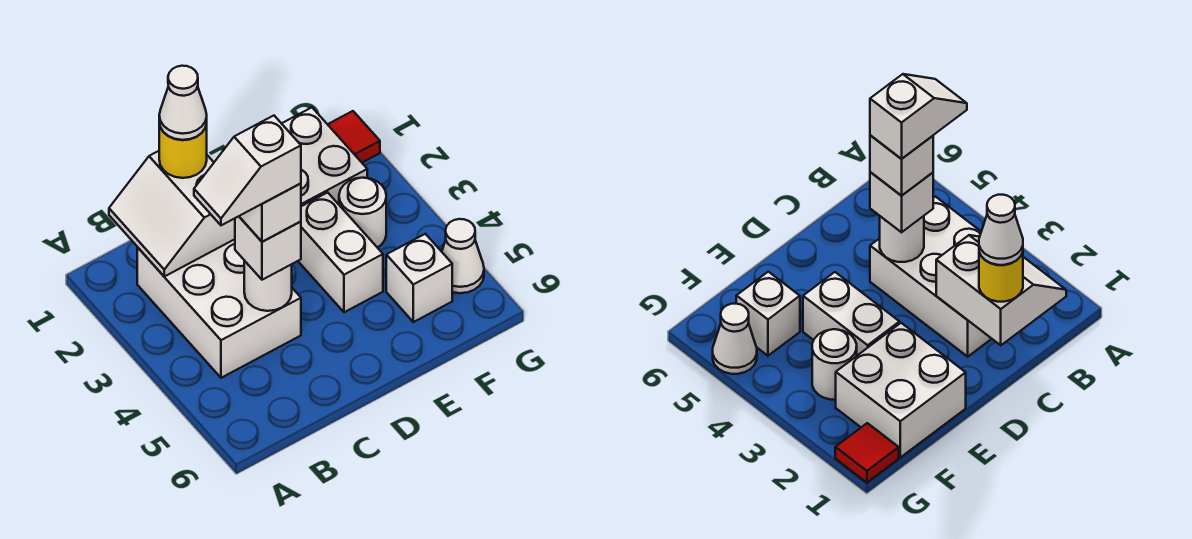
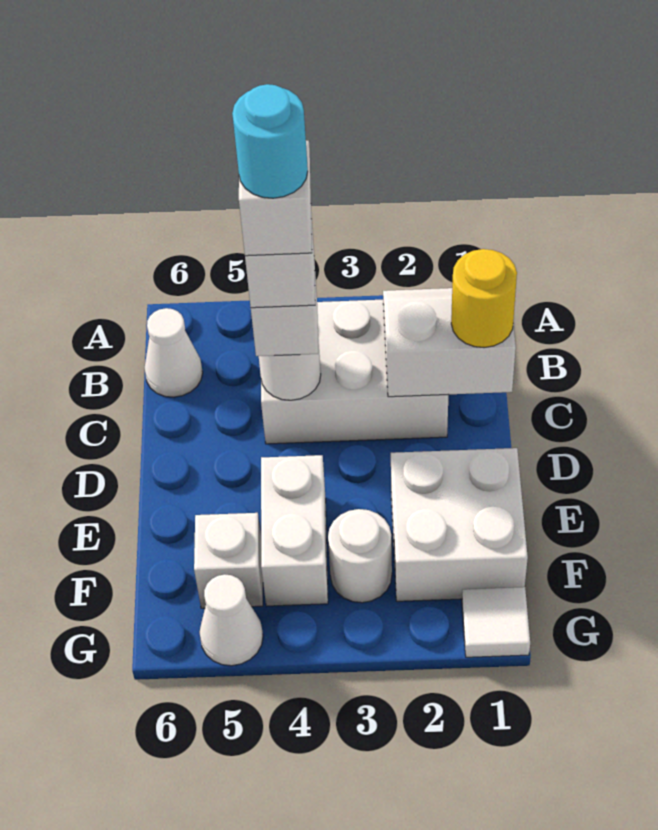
white cone C1 level 4 -> white cone B6 level 1
none -> cyan round brick C4 level 6
white brick E3:E4 level 1 -> white brick E4:F4 level 1
red tile G1 level 1 -> white tile G1 level 1

